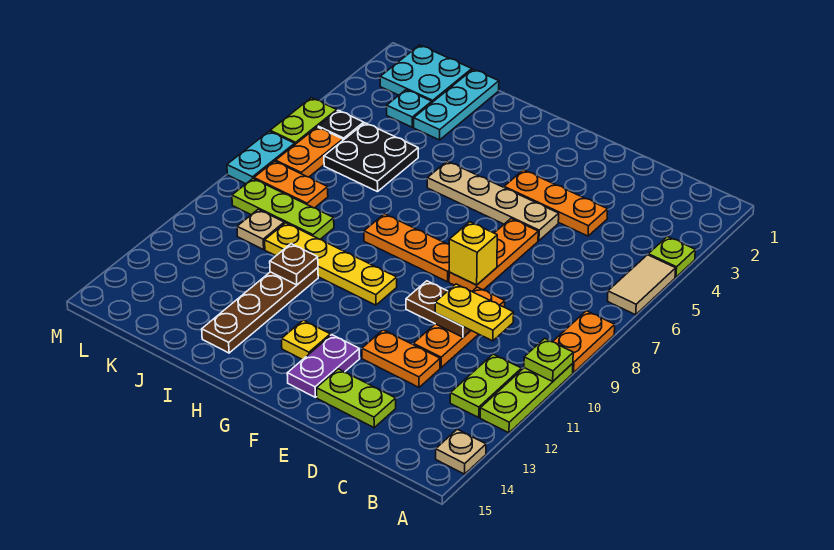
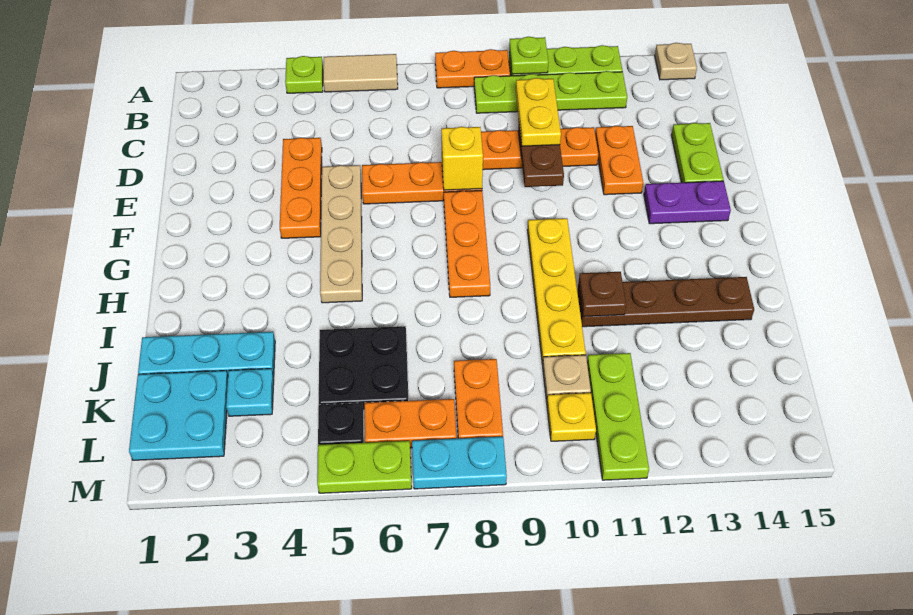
lime plate B11:B12 level 1 -> lime plate B9:B12 level 1
yellow plate G13 level 1 -> yellow plate L10 level 1
lime plate J9:L9 level 1 -> lime plate K11:M11 level 1

